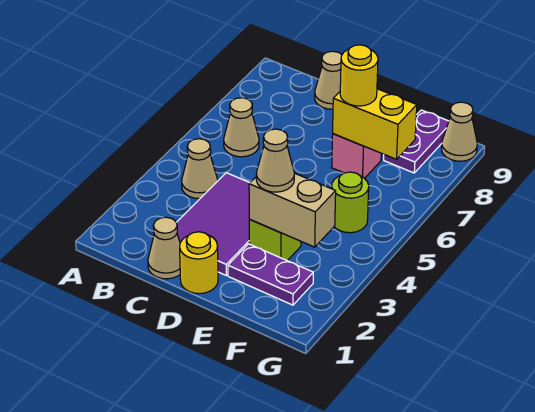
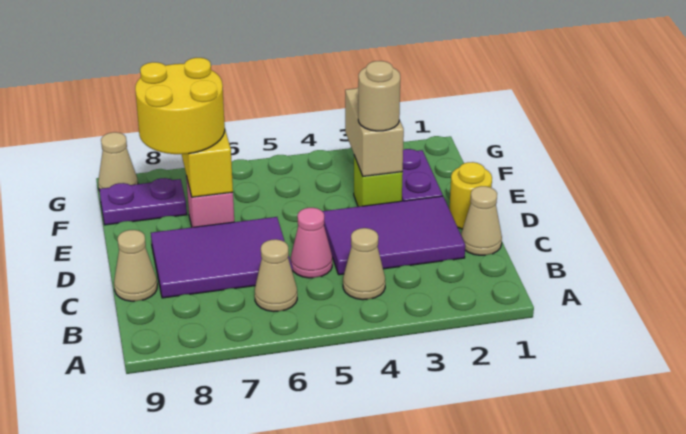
none -> pink cone C5 level 1
none -> purple tile C6:D8 level 1
tan cone E3 level 3 -> tan round brick E3 level 3
yellow round brick E7 level 3 -> yellow round brick E7:F8 level 3
lime round brick F5 level 1 -> none

